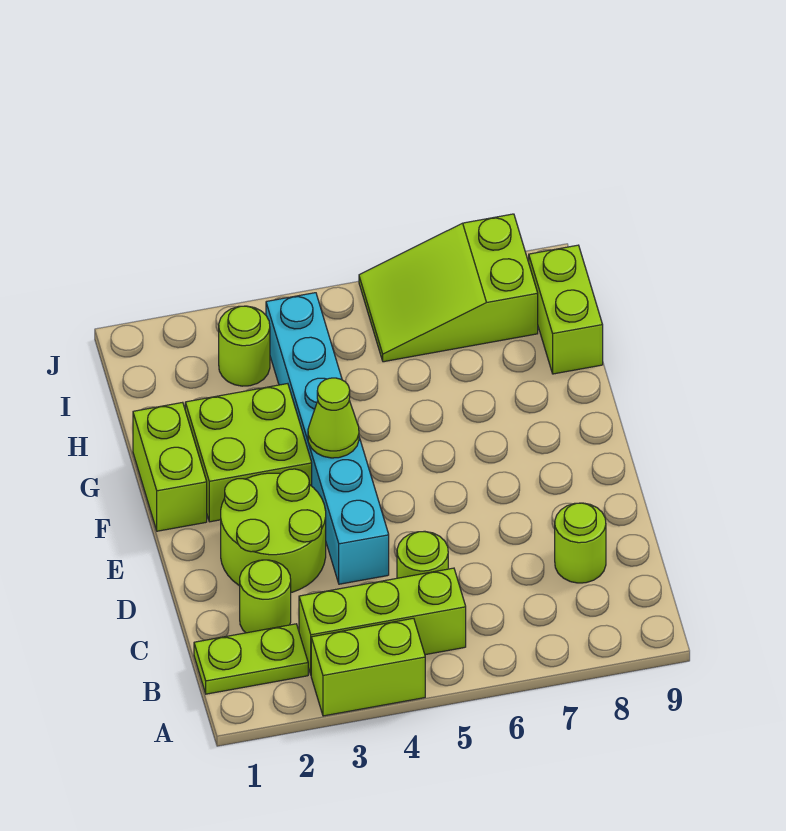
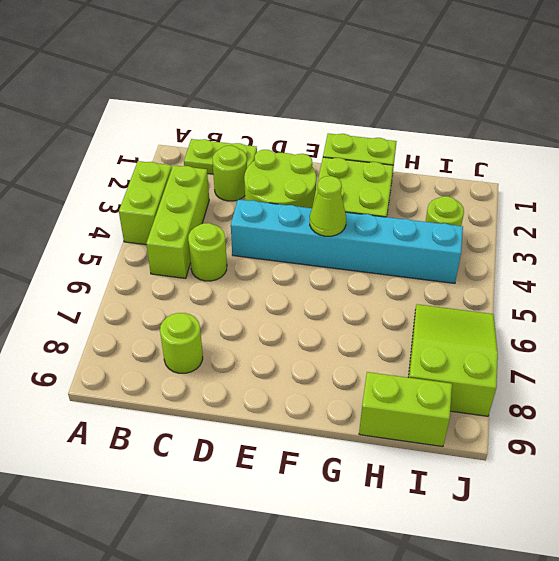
lime plate B1:B2 level 1 -> lime plate B1:C1 level 1

